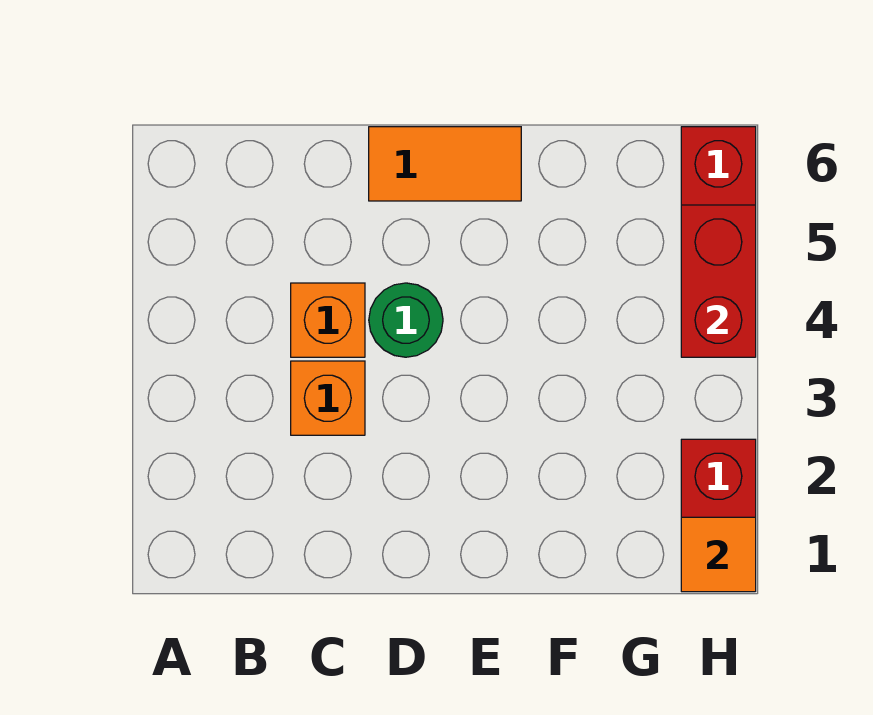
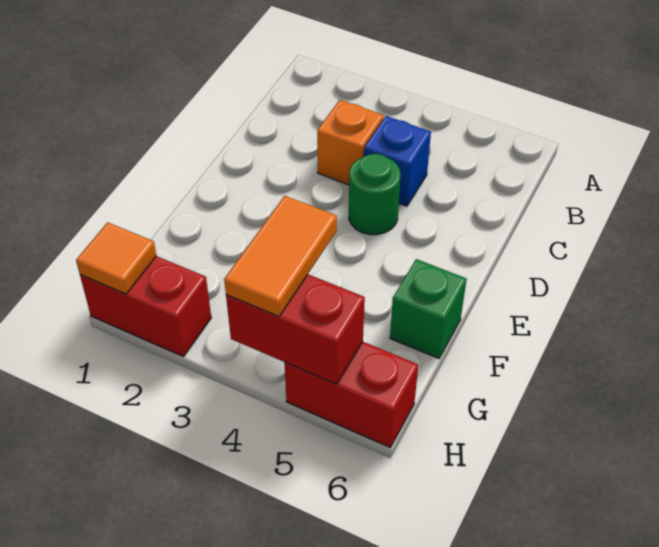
orange brick C4 level 1 -> blue brick C4 level 1
orange tile D6:E6 level 1 -> orange tile G4:H4 level 3
none -> green brick F6 level 1

